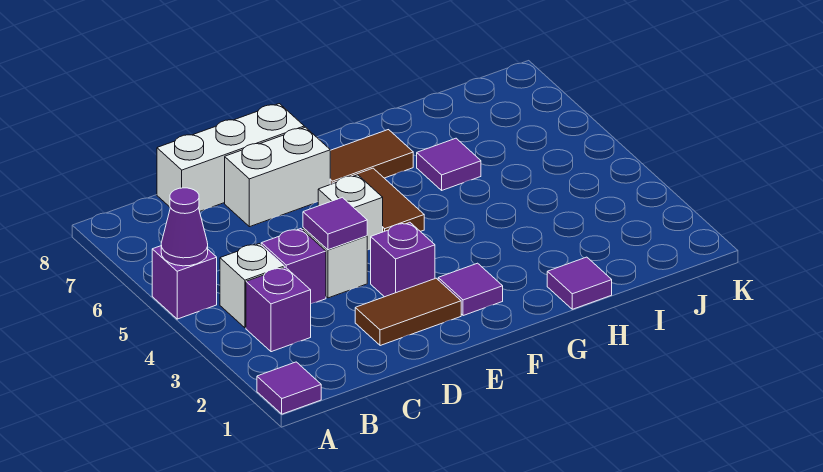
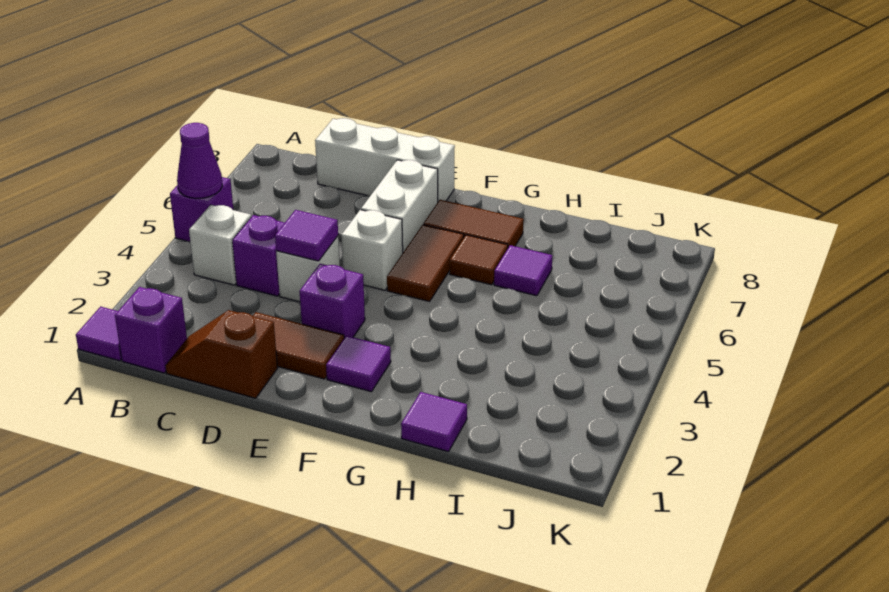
purple brick B3 level 1 -> purple brick B1 level 1
none -> brown slope C1:D1 level 1 top D
white brick D7:E7 level 1 -> white brick E6:E7 level 1
none -> brown tile G6 level 1

